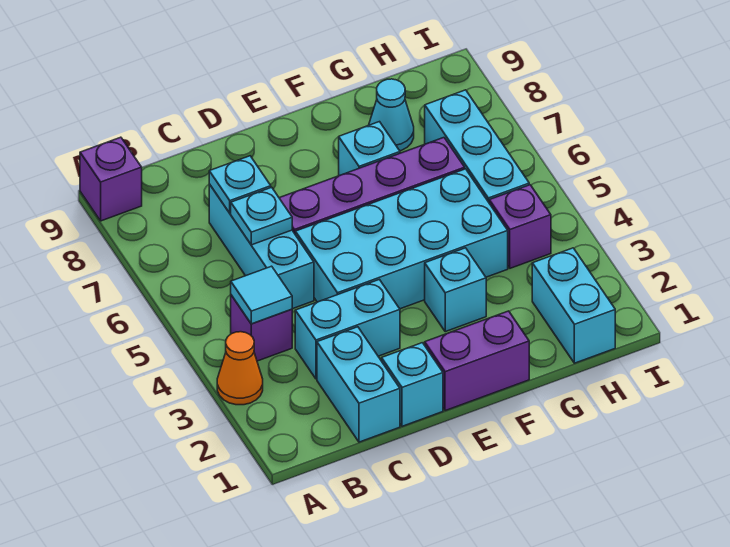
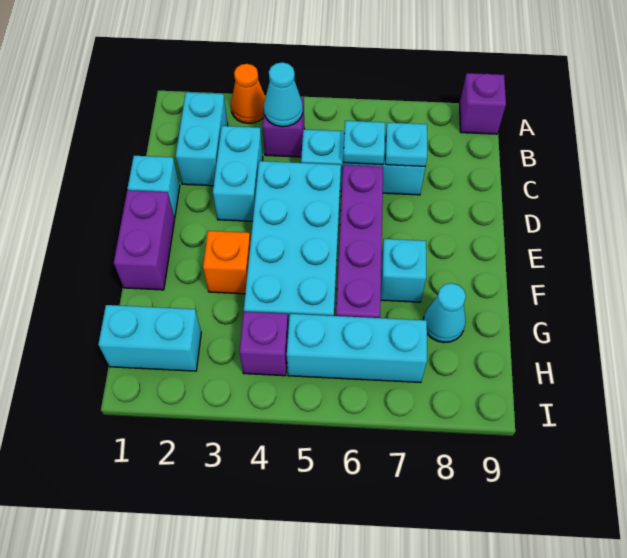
cyan tile B4 level 2 -> cyan cone B4 level 2
cyan brick C1:C2 level 1 -> cyan brick B2:C2 level 1
cyan brick F3 level 1 -> orange brick F3 level 1

